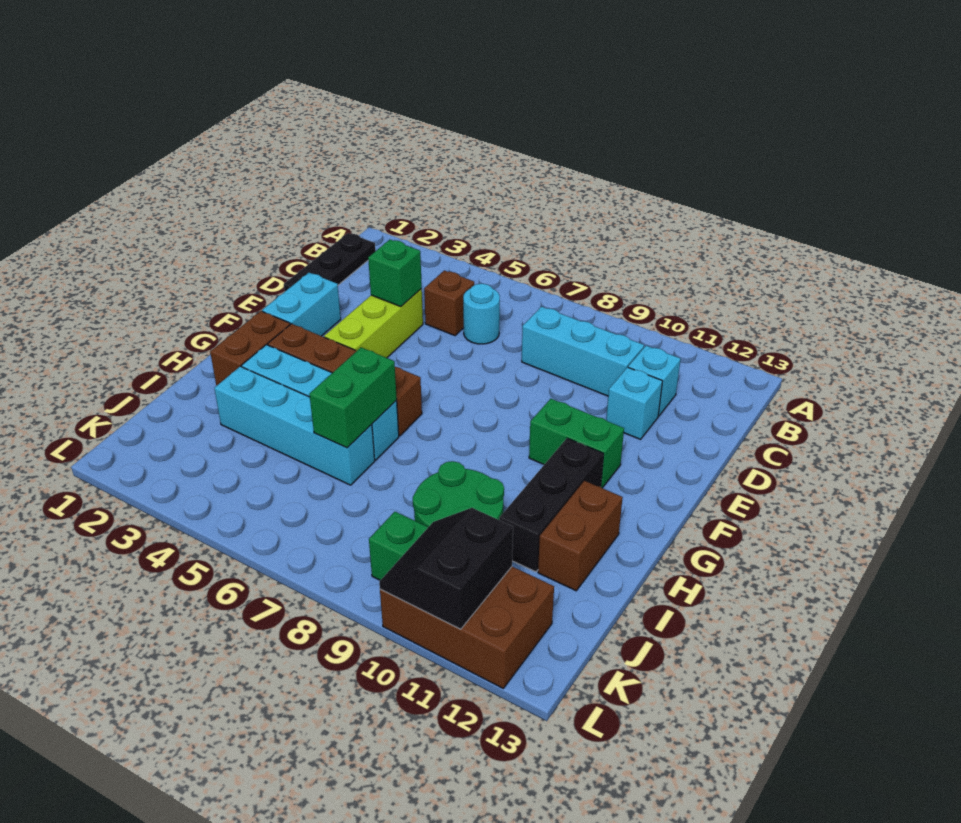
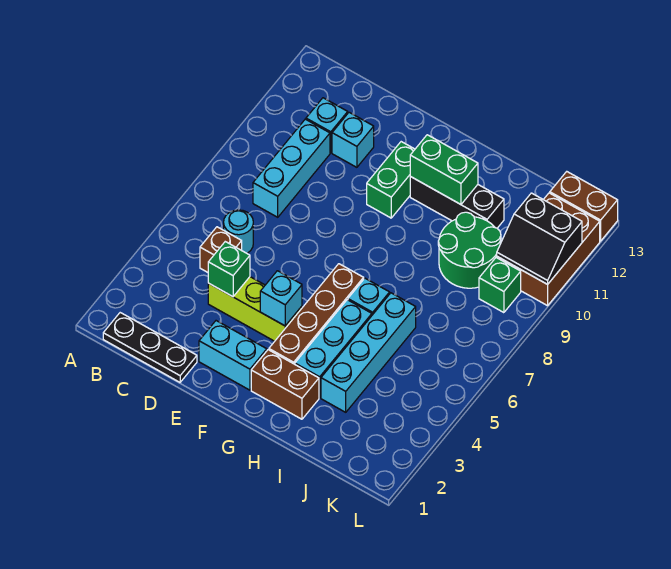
none -> cyan brick F4 level 2
green brick H6:I6 level 2 -> green brick G11:H11 level 2
brown brick H12:I12 level 1 -> brown brick K13:L13 level 1

